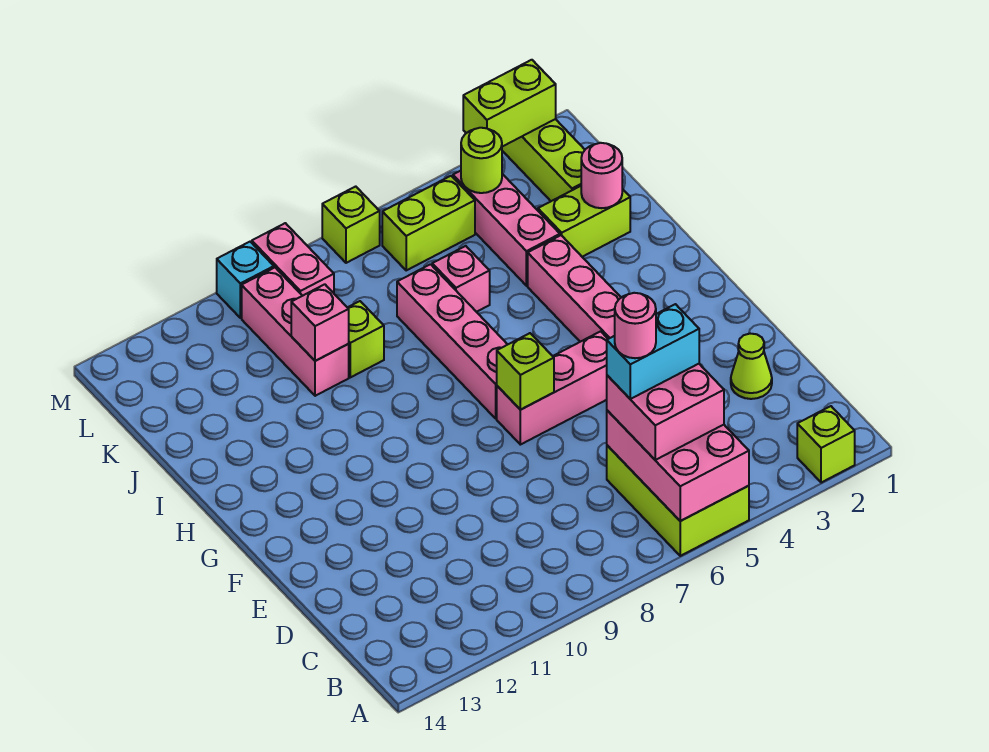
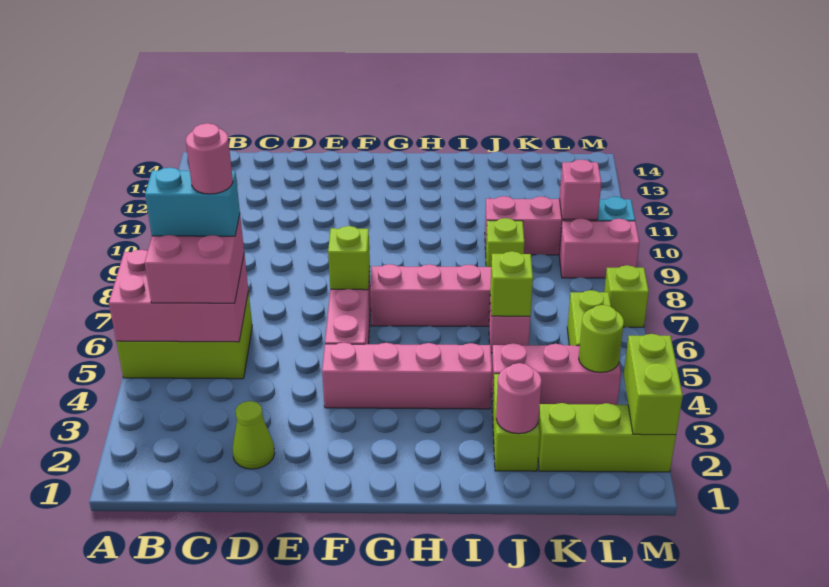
lime brick A2 level 1 -> lime brick J6 level 2
cyan brick C5:C6 level 4 -> cyan brick B6:C6 level 4
pink brick J10 level 2 -> pink brick L10 level 2

